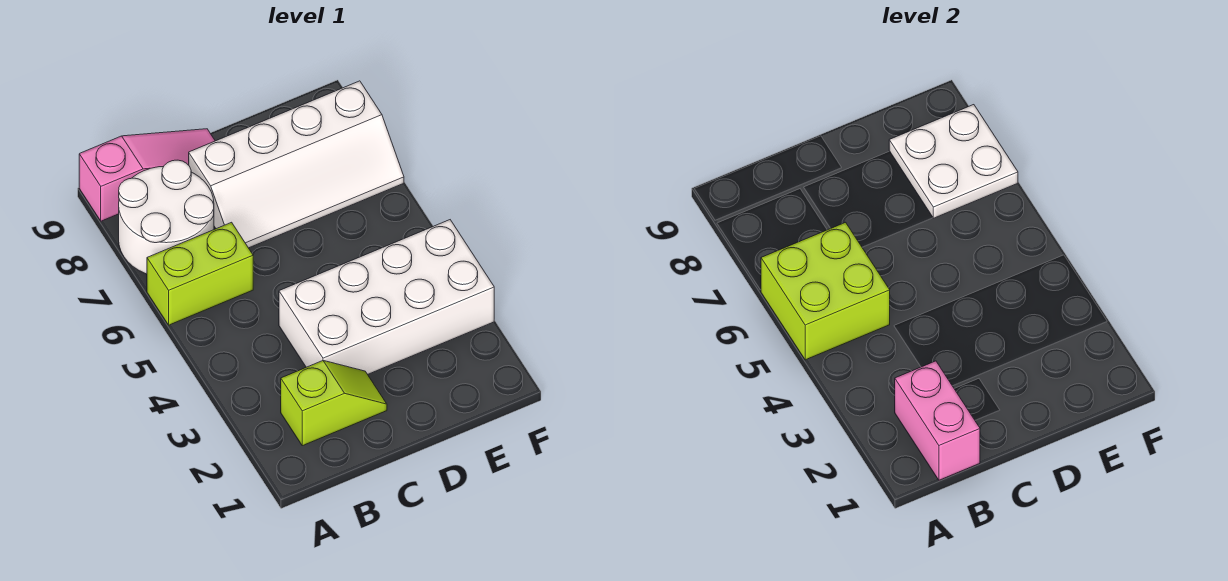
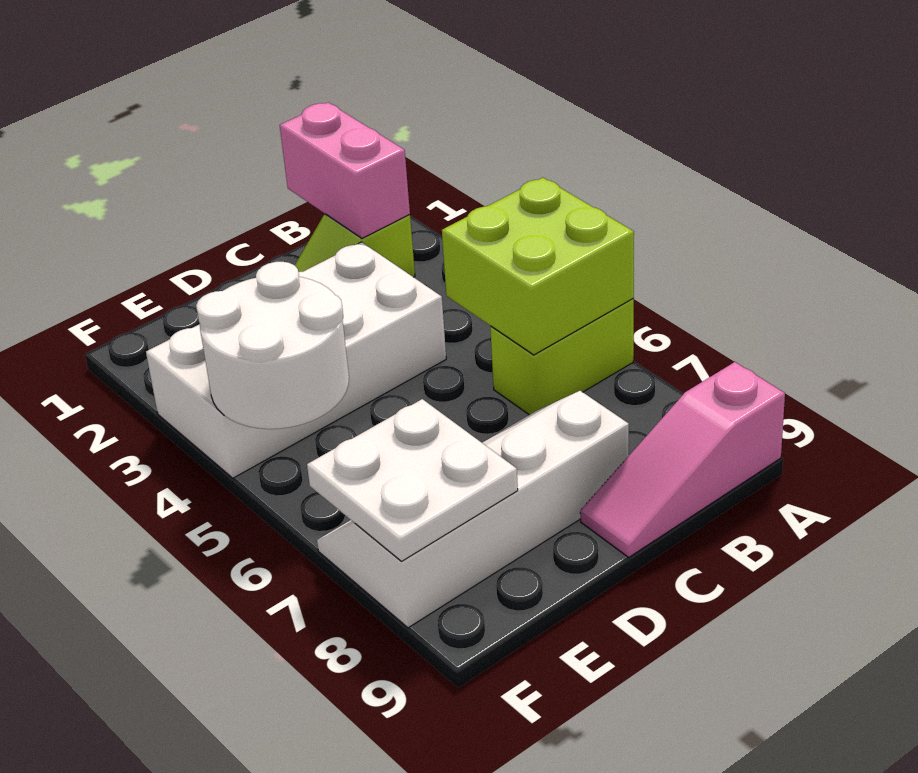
white round brick A7:B8 level 1 -> white round brick E4:F5 level 2

